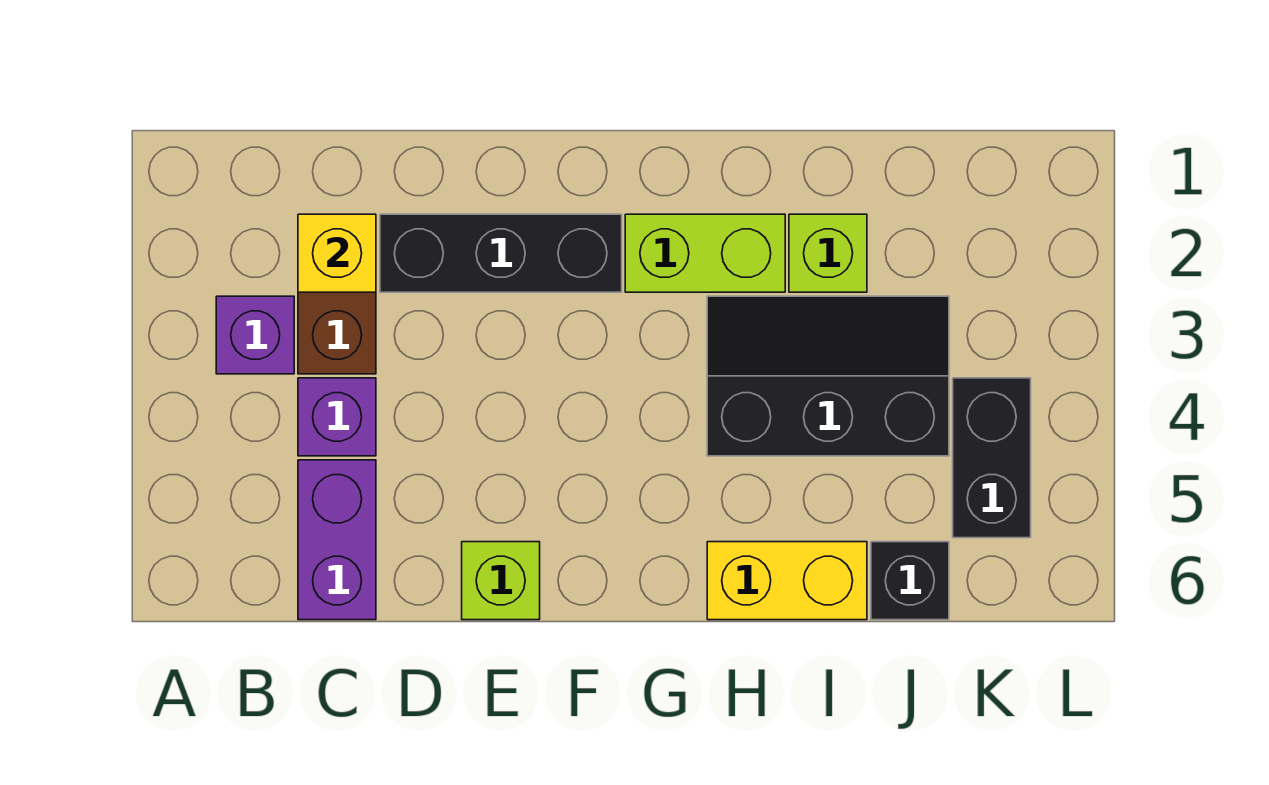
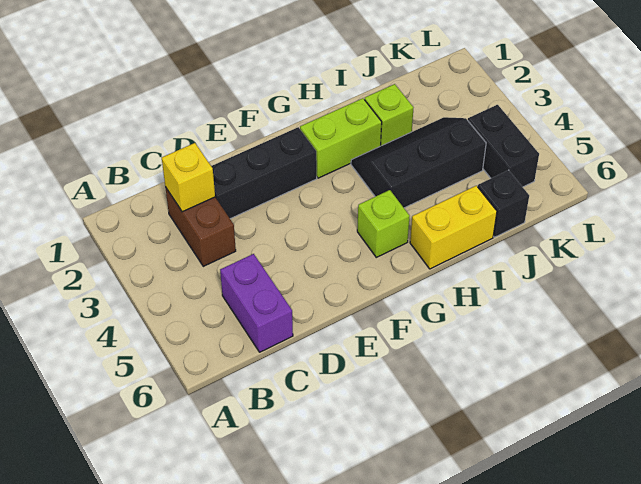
purple brick B3 level 1 -> none
purple brick C4 level 1 -> none
lime brick E6 level 1 -> lime brick G5 level 1

